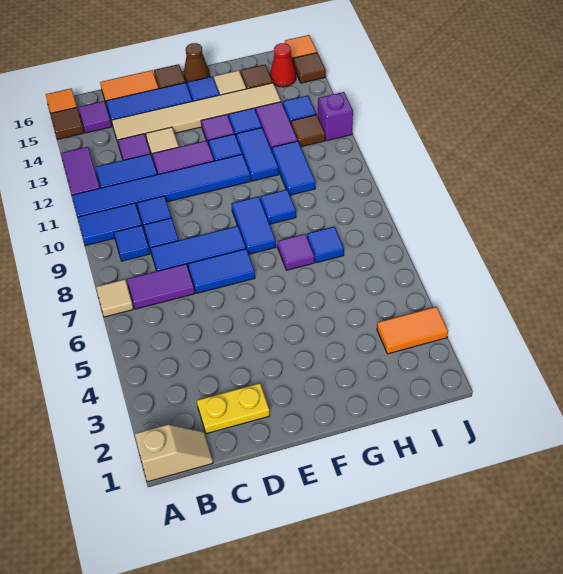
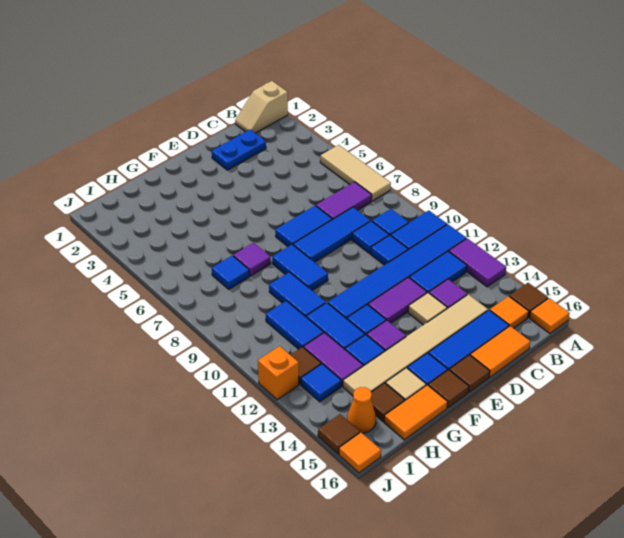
tan tile A7 level 1 -> tan tile A5:A7 level 1
purple tile B15 level 1 -> orange tile B15 level 1
yellow plate C2:D2 level 1 -> blue plate C2:D2 level 1
brown cone F16 level 1 -> brown tile F16 level 1
blue tile G9 level 1 -> blue tile G9:G10 level 1
orange tile I3:J3 level 1 -> orange tile G16:H16 level 1
red cone I15 level 1 -> orange cone I15 level 1
purple brick J12 level 1 -> orange brick J12 level 1

